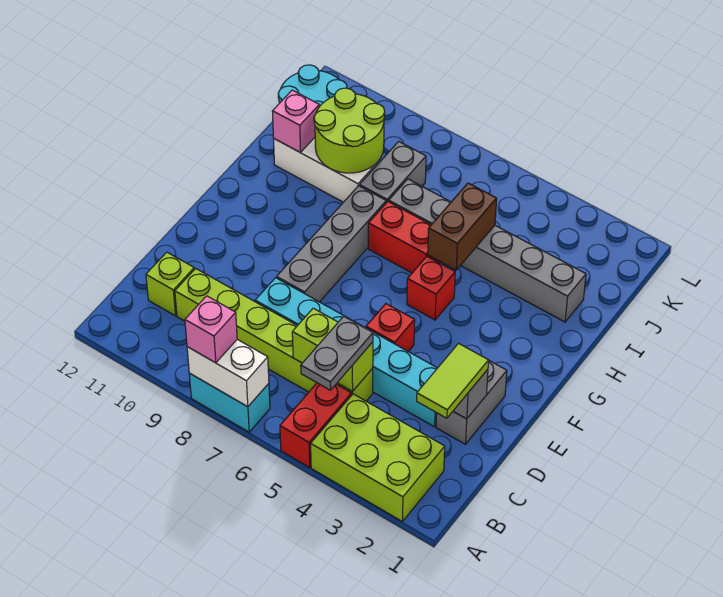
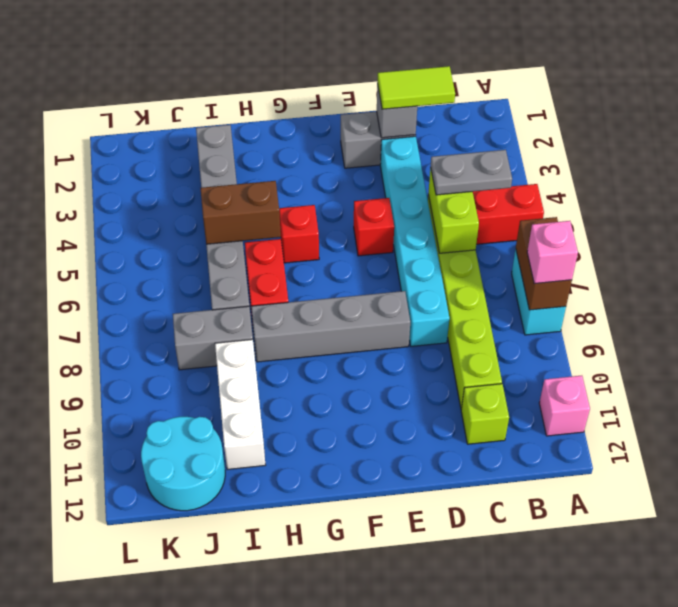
lime brick A2:B4 level 1 -> none
white brick A7:A8 level 2 -> brown brick A7:A8 level 2
lime round brick I9:J10 level 2 -> none
pink brick I11 level 2 -> pink brick A11 level 1

